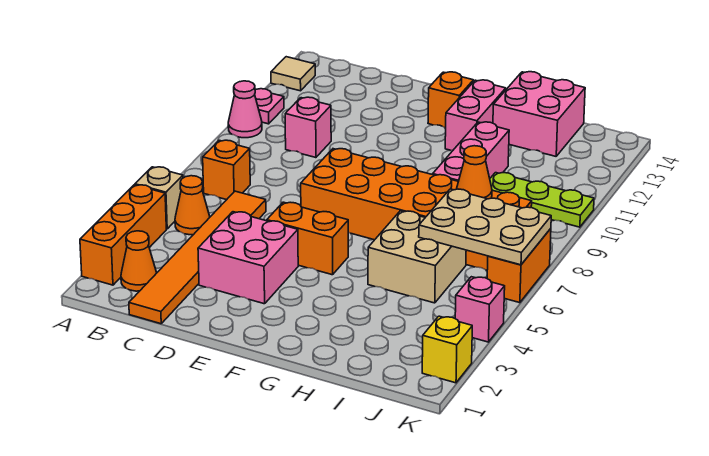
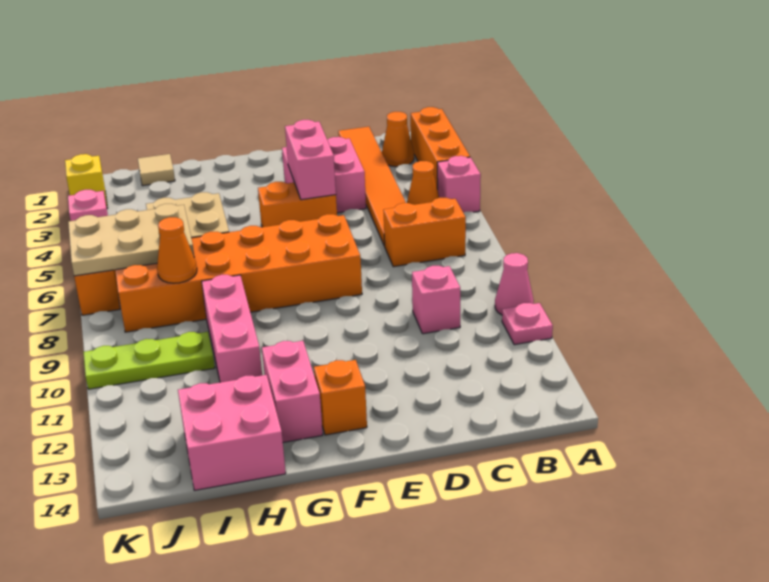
tan brick A5 level 1 -> pink brick A5 level 1
tan tile A13 level 1 -> tan tile I1 level 1
orange brick B7 level 1 -> orange brick B7:C7 level 1
none -> pink brick E4:E5 level 2

